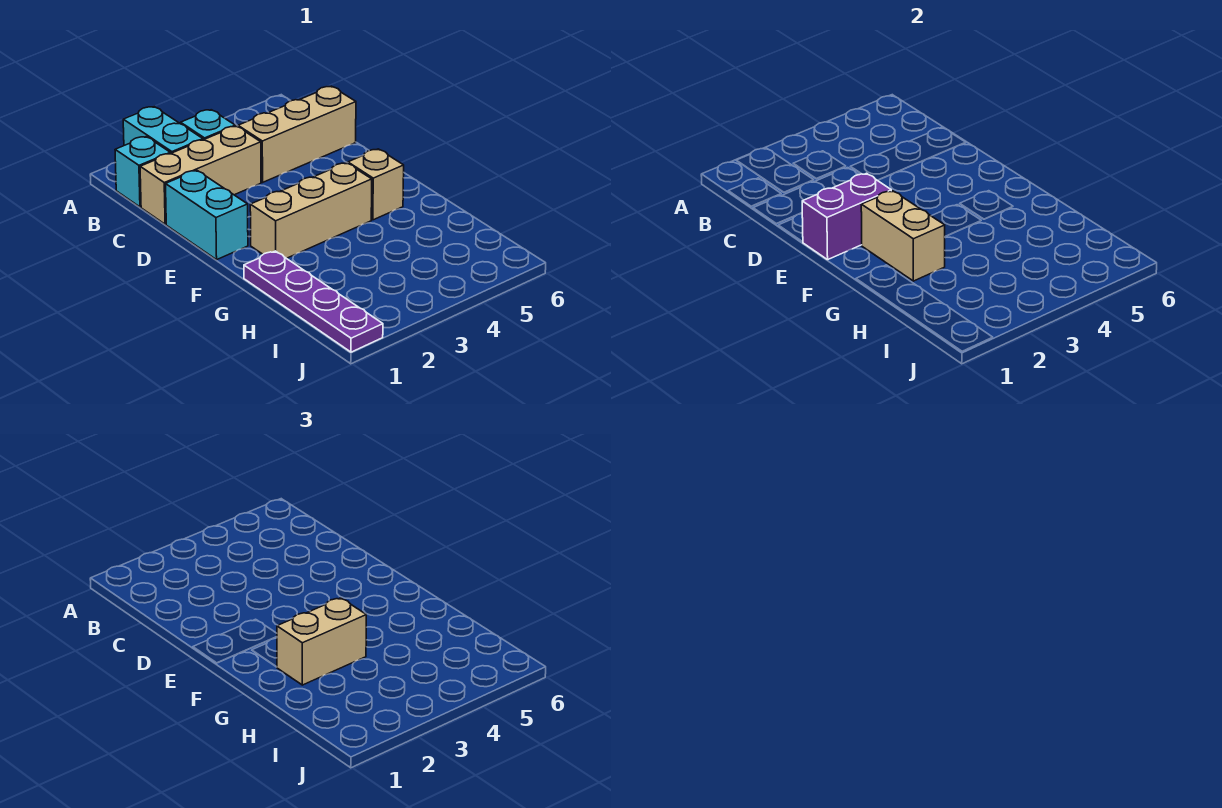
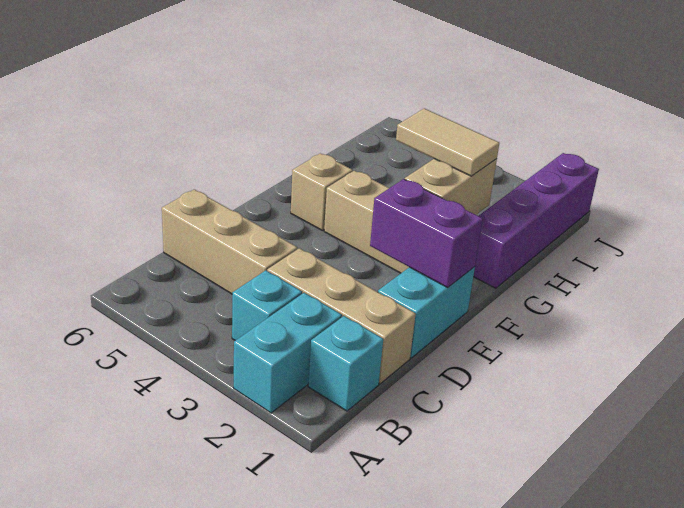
purple plate G1:J1 level 1 -> purple brick G1:J1 level 1
tan brick G2:G3 level 3 -> tan tile G2:G3 level 3

